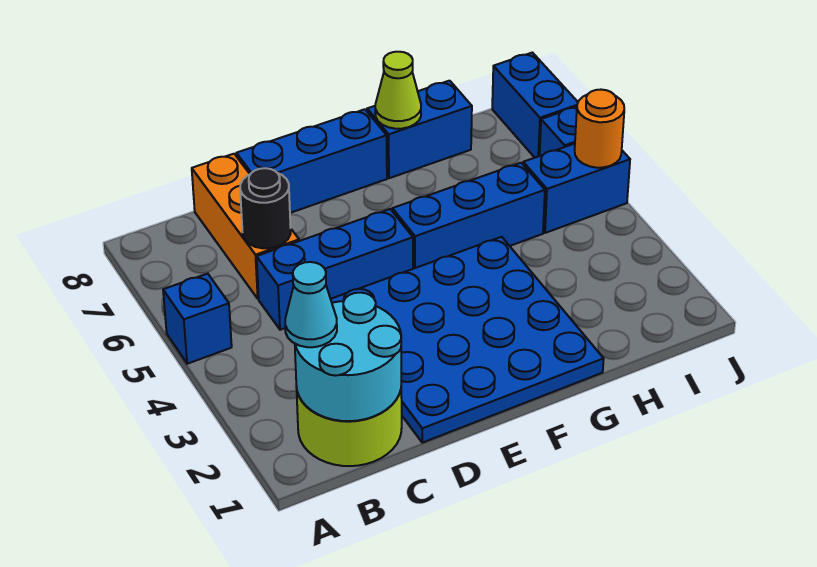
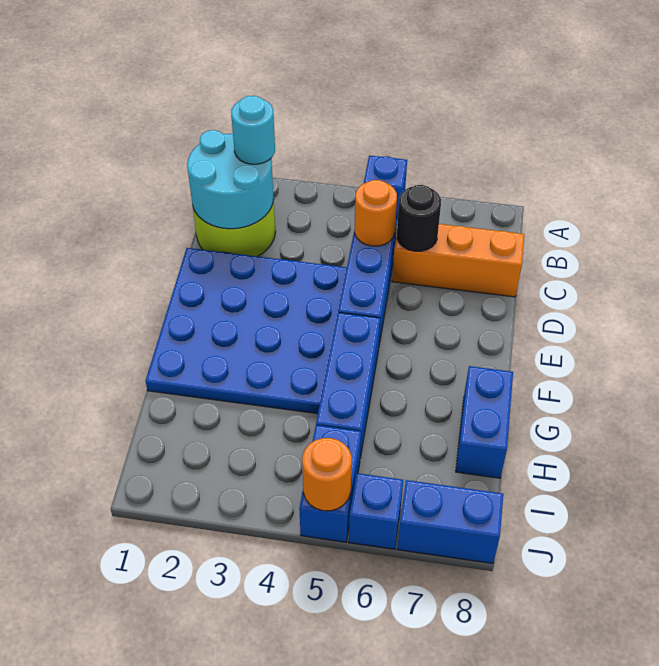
cyan cone B2 level 3 -> cyan round brick B2 level 3
none -> orange round brick C5 level 2
blue brick D8:F8 level 1 -> none
lime cone G8 level 2 -> none

